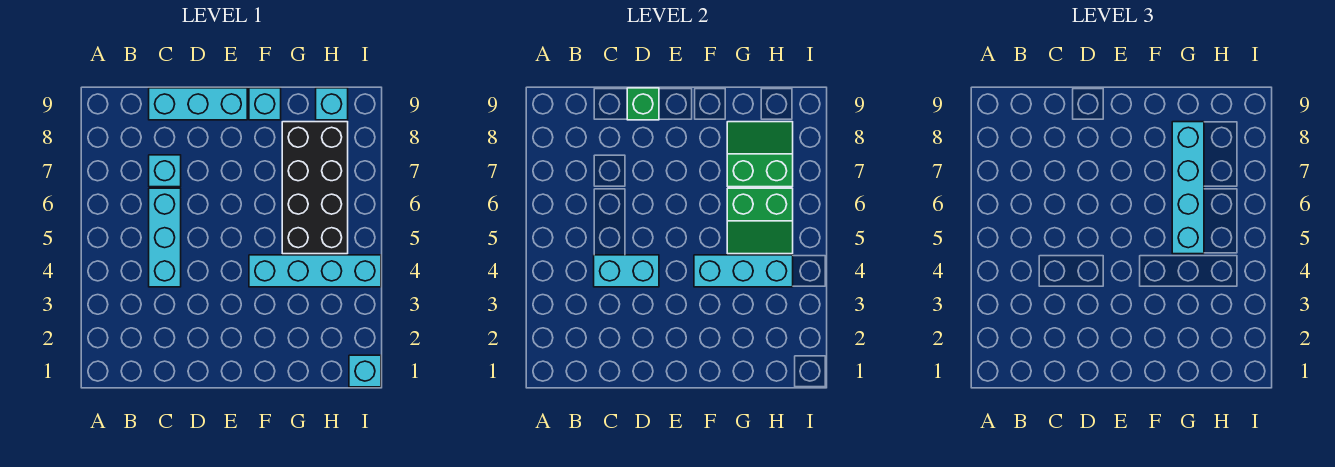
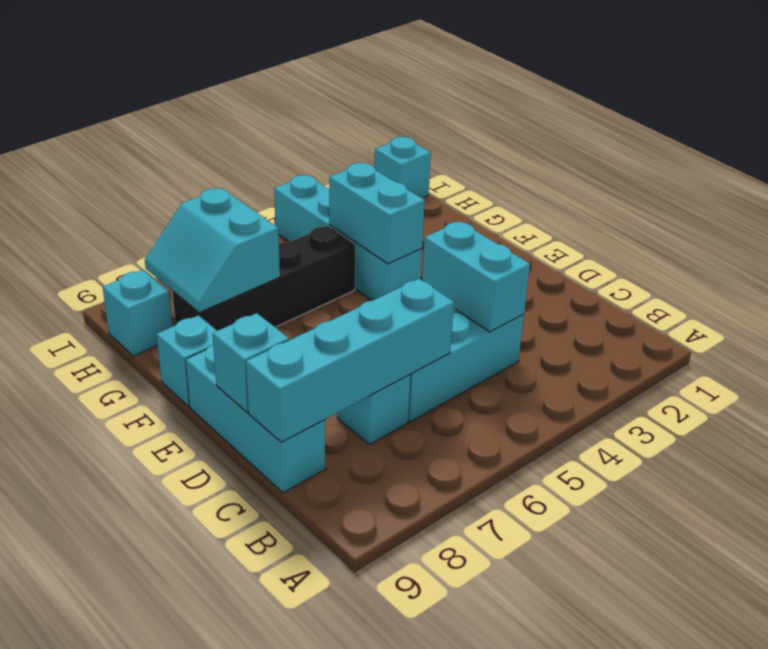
green brick D9 level 2 -> cyan brick D9 level 2
cyan brick F4:H4 level 2 -> cyan brick F4:G4 level 2
black brick G5:H8 level 1 -> black brick G5:G8 level 1
green slope G5:H6 level 2 top 6 -> none
cyan brick G5:G8 level 3 -> cyan brick C6:C9 level 2
green slope G7:H8 level 2 top 7 -> cyan slope G7:H8 level 2 top 7

